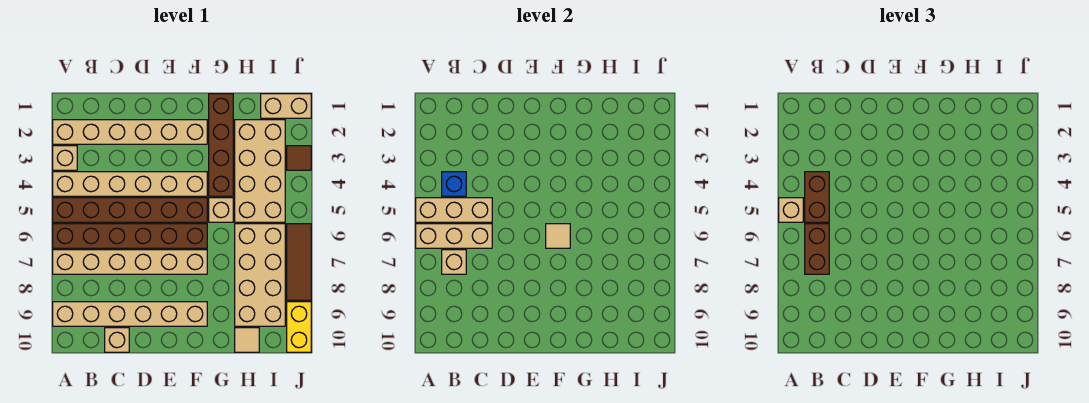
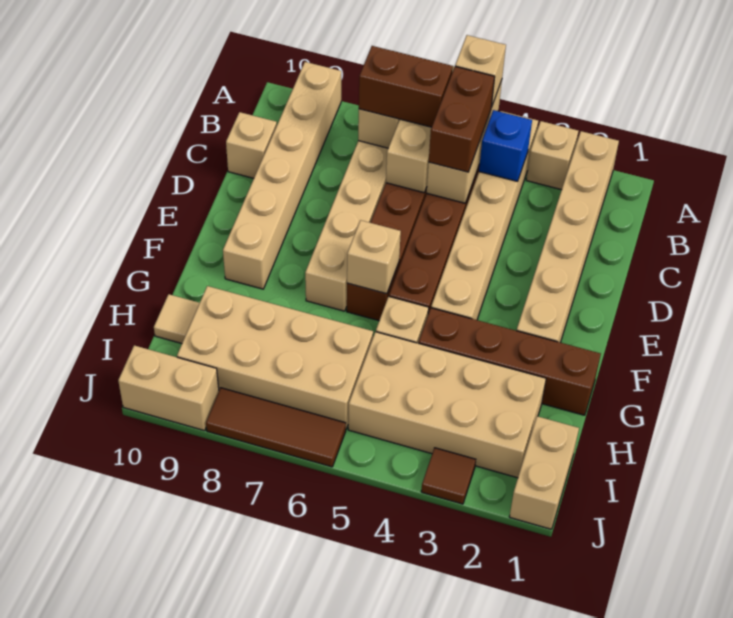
brown brick B4:B5 level 3 -> brown brick B5:C5 level 3
tan tile F6 level 2 -> tan brick F6 level 2
yellow brick J9:J10 level 1 -> tan brick J9:J10 level 1

